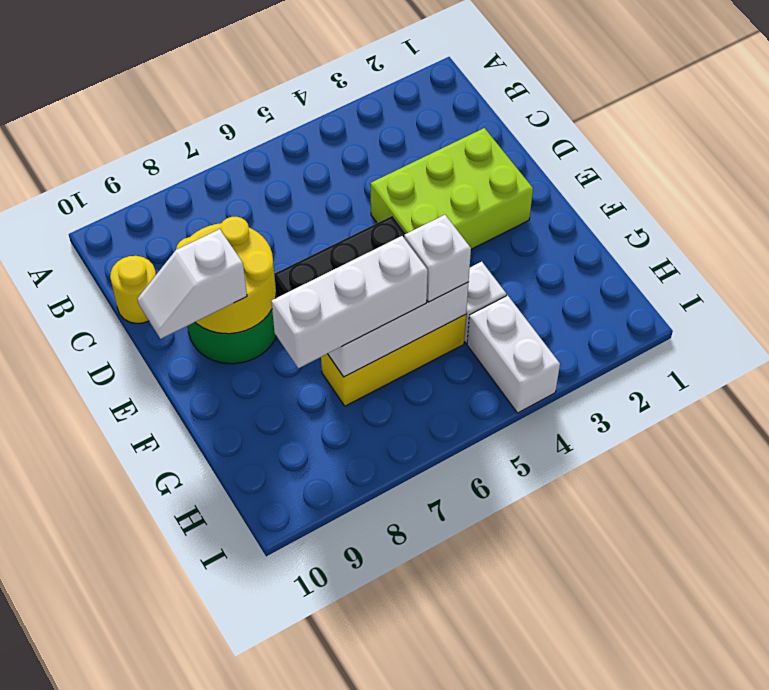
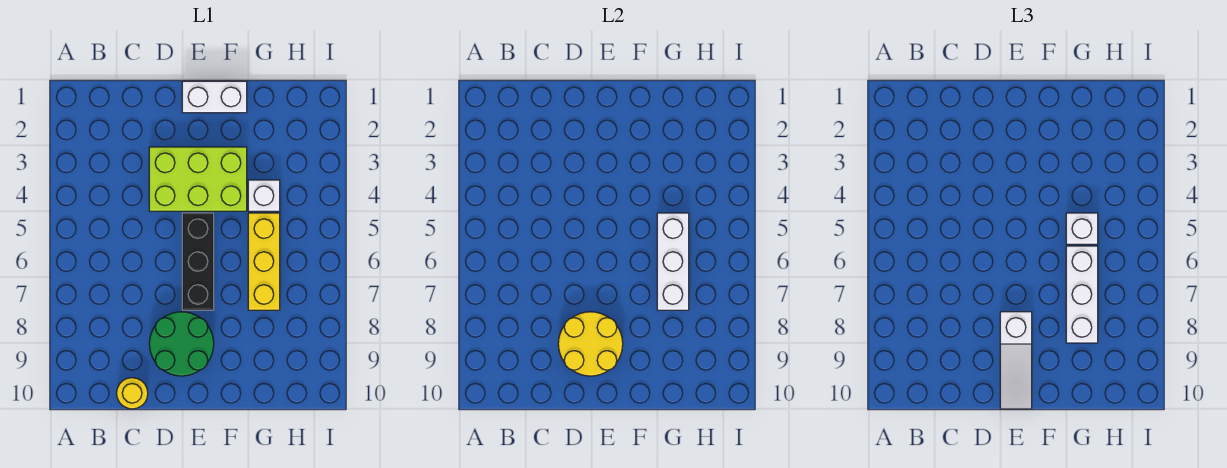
lime brick D2:E4 level 1 -> lime brick D3:F4 level 1
white slope E9:E10 level 3 top 9 -> white slope E8:E10 level 3 top 8
white brick H4:I4 level 1 -> white brick E1:F1 level 1

